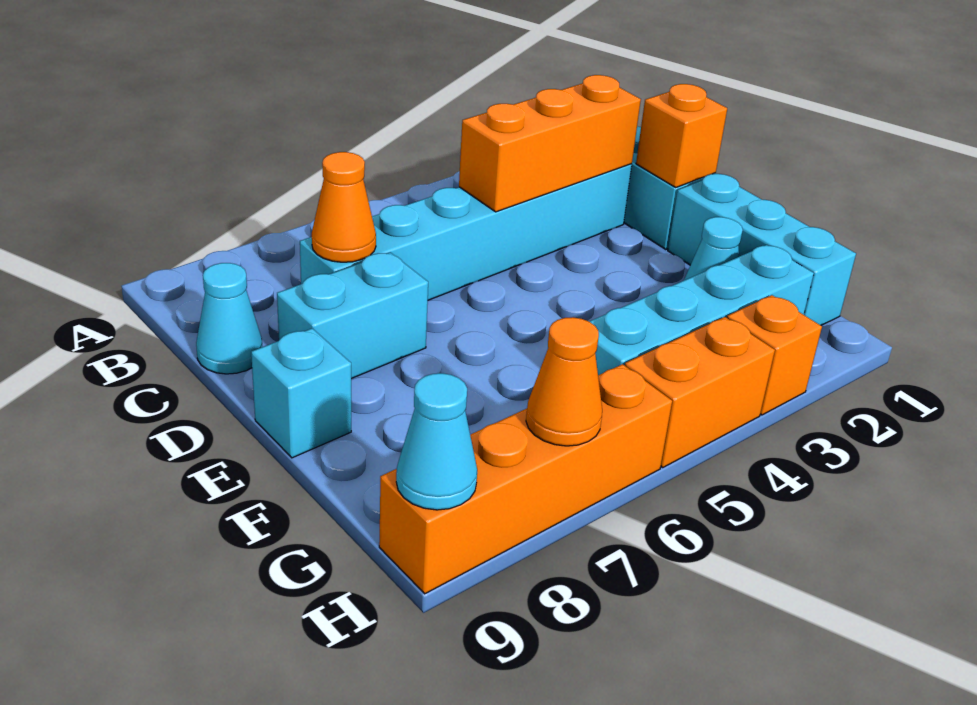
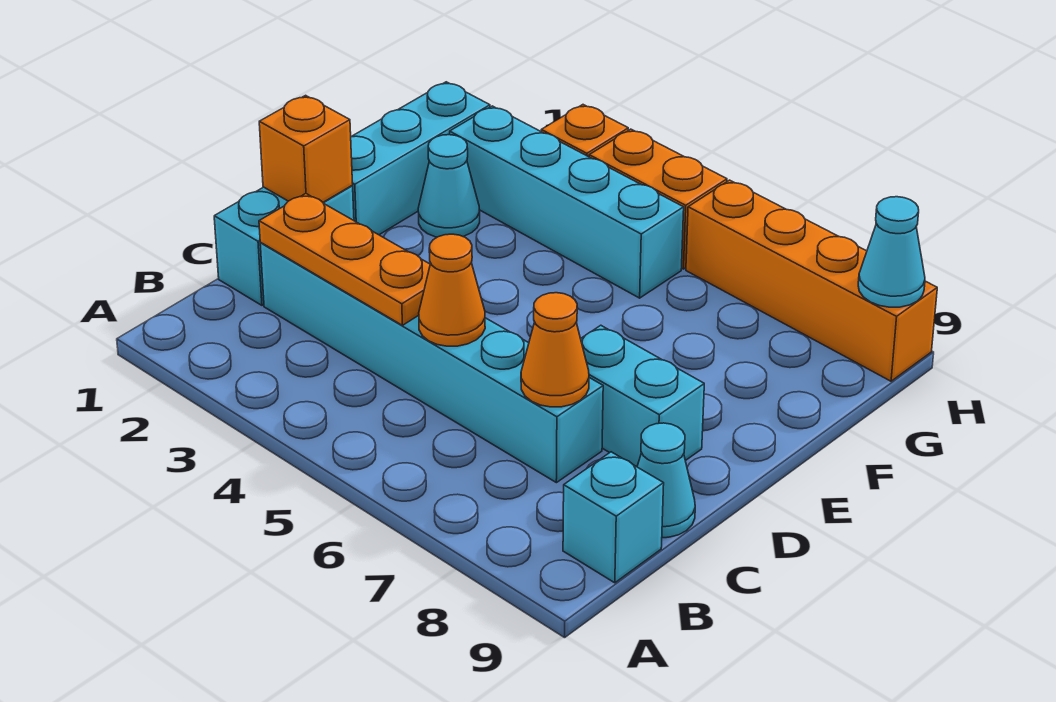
orange brick C2:C4 level 2 -> orange plate C2:C4 level 2
cyan brick E9 level 1 -> cyan brick B9 level 1
orange cone H7 level 2 -> orange cone C5 level 2

